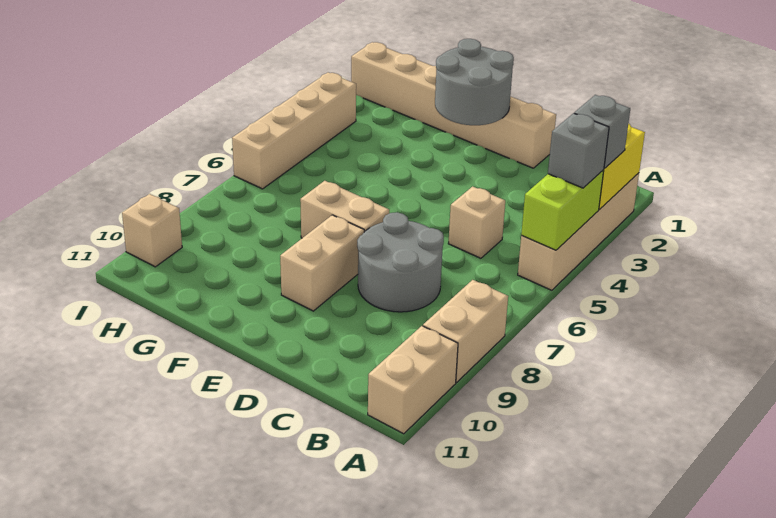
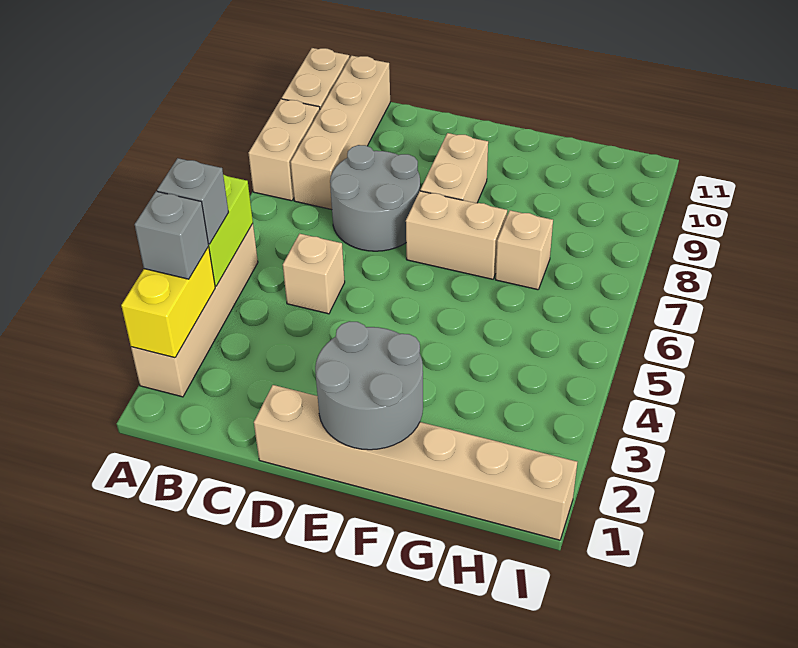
tan brick I3:I6 level 1 -> tan brick B8:B11 level 1
tan brick I10 level 1 -> tan brick G7 level 1

